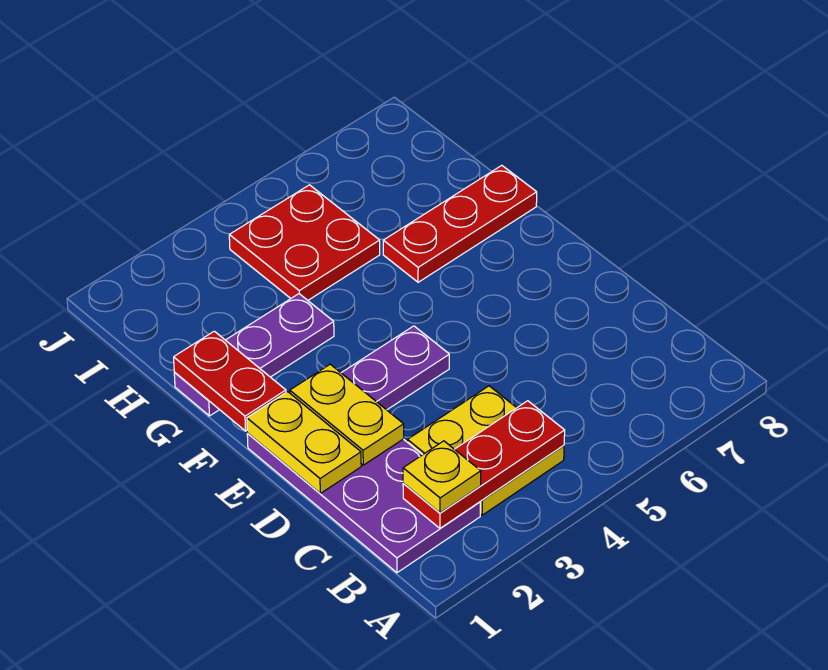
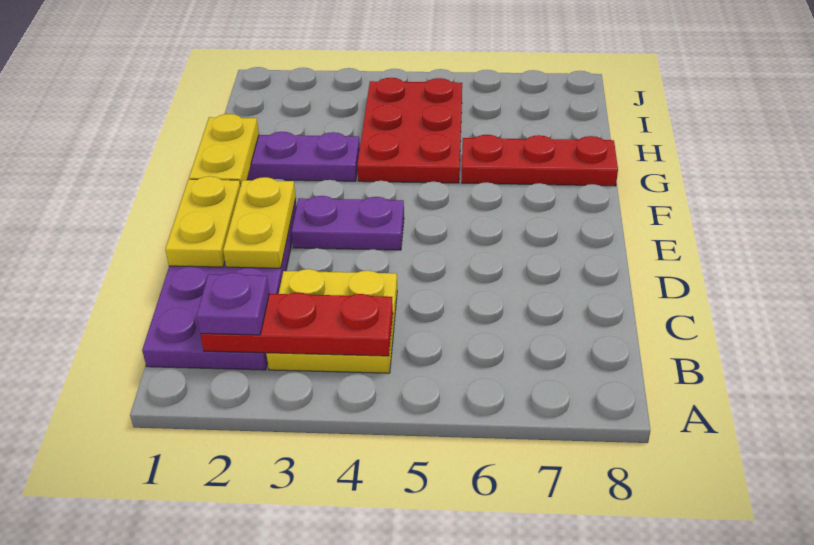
yellow plate B2 level 3 -> purple plate B2 level 3
red plate F1:G1 level 2 -> yellow plate F1:G1 level 2
red plate H4:I5 level 1 -> red plate G4:I5 level 1

